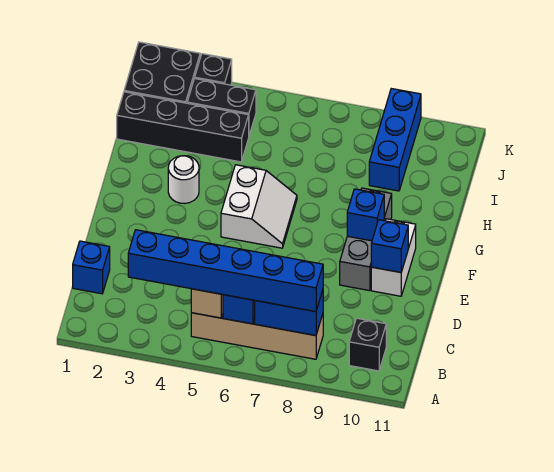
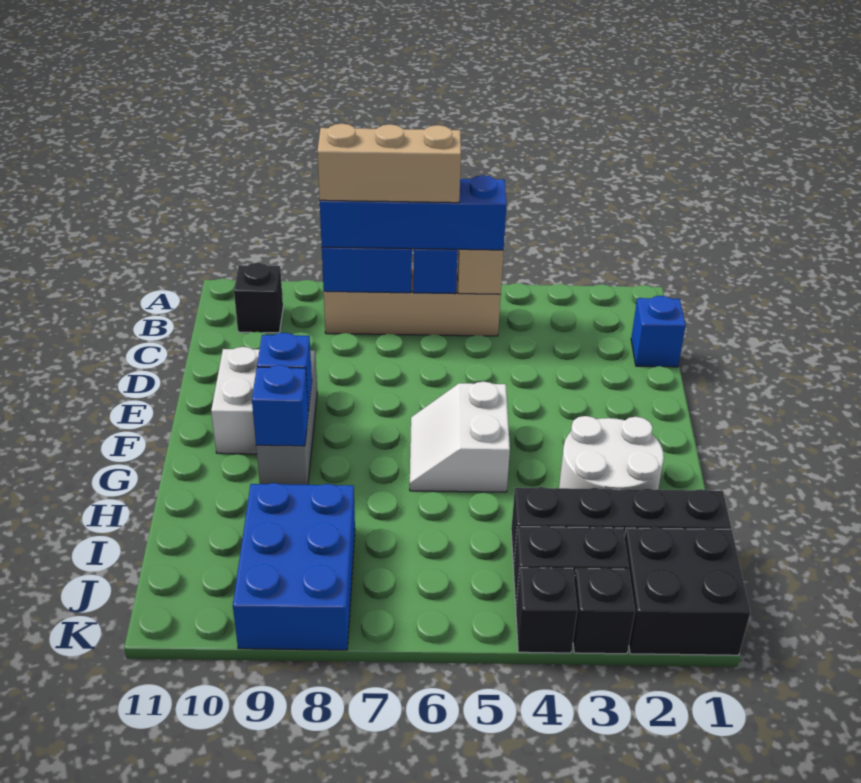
blue brick B3:B8 level 3 -> blue brick B5:B8 level 3
none -> tan brick B6:B8 level 4
blue brick E10 level 2 -> blue brick G9 level 2
white round brick G3 level 1 -> white round brick G2:H3 level 1
blue brick I9:K9 level 1 -> blue brick I8:K9 level 1
none -> black brick K4 level 1

